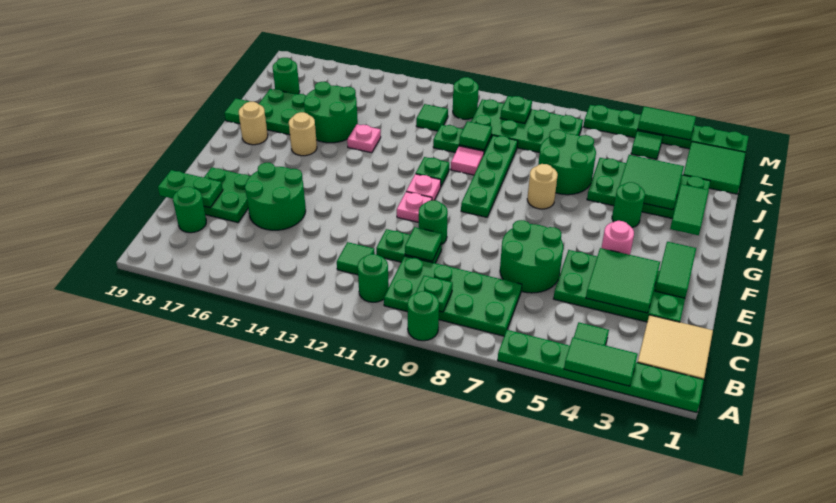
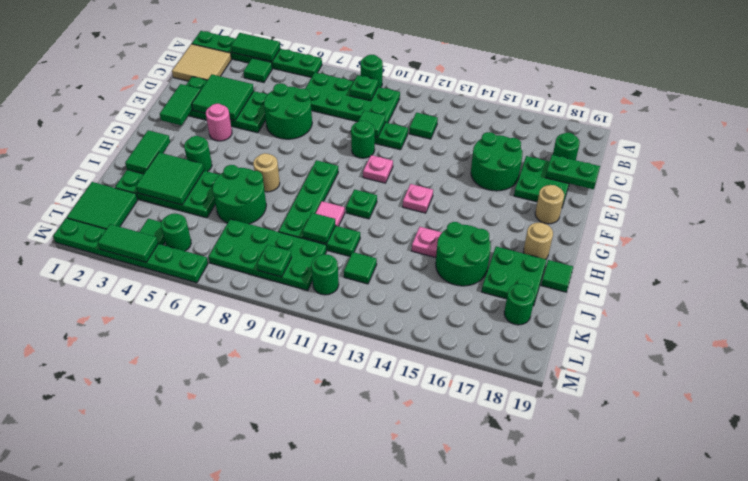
green round brick B11 level 1 -> green round brick L5 level 1
pink plate G11 level 1 -> pink plate G13 level 1
tan round brick H16 level 1 -> tan round brick F18 level 1

